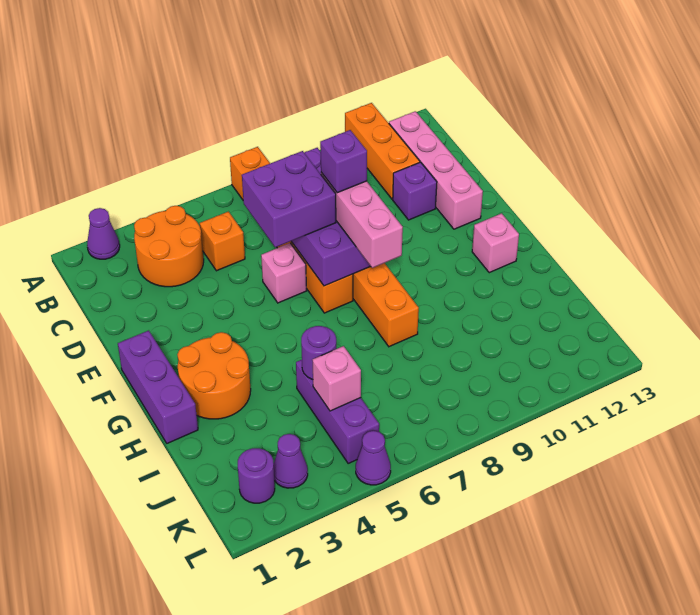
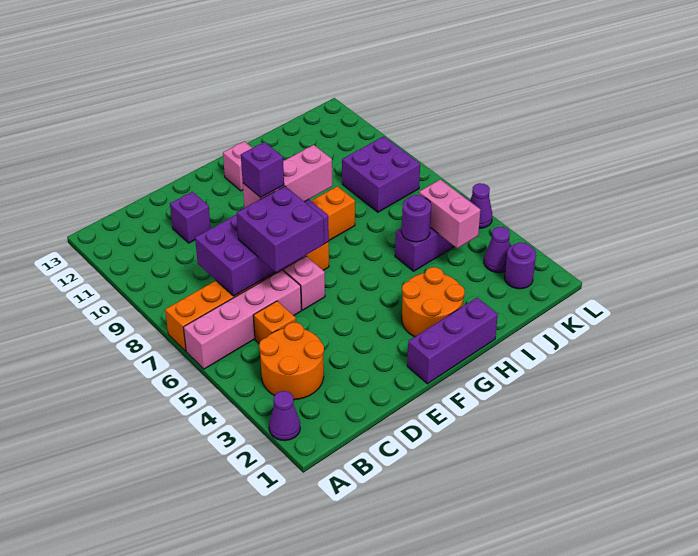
orange brick A11:C11 level 1 -> none
pink brick B12:E12 level 1 -> pink brick A6:D6 level 1
pink brick J5 level 2 -> pink brick J4:J5 level 2
none -> purple brick J8:K9 level 1

